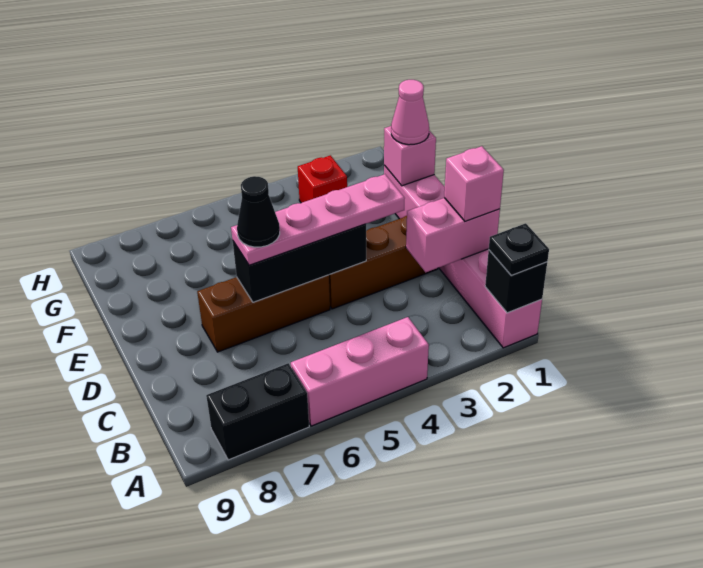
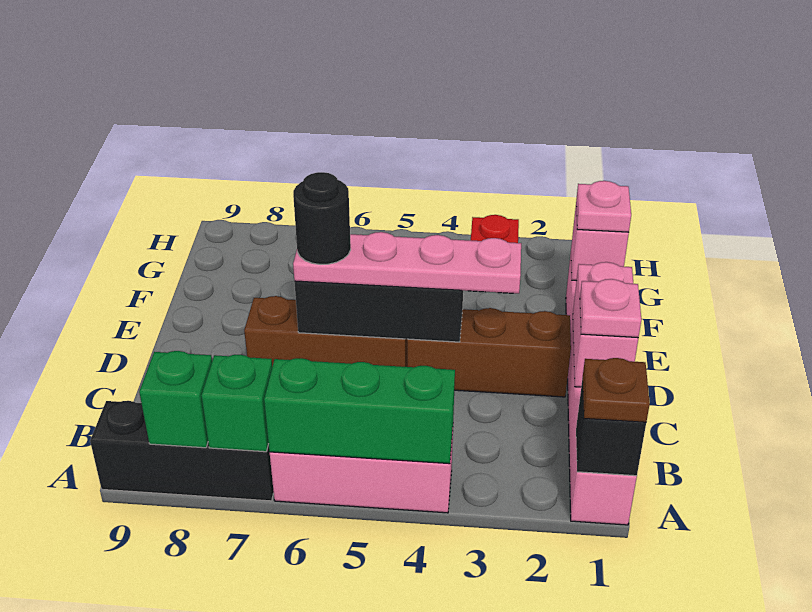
black plate A1 level 3 -> brown plate A1 level 3
none -> green brick A4:A6 level 2
black brick A7:A8 level 1 -> black brick A7:A9 level 1
none -> green brick A7 level 2
none -> green brick A8 level 2
pink brick C1:C2 level 2 -> pink brick C1:D1 level 2
pink brick C1 level 3 -> pink plate C1 level 3
black cone D6 level 4 -> black round brick D6 level 4
pink cone F1 level 3 -> pink plate F1 level 3

